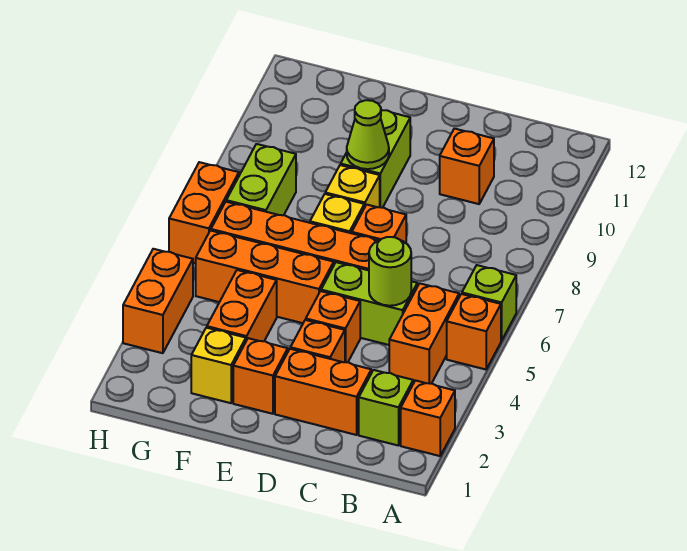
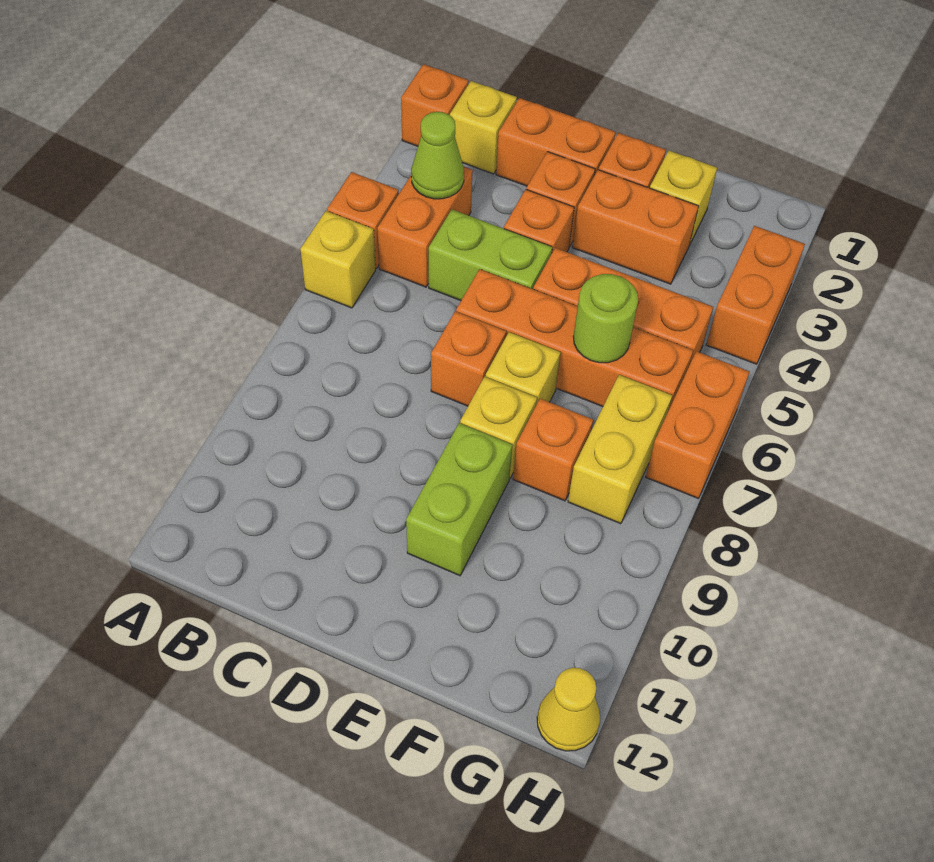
lime brick A6 level 1 -> yellow brick A6 level 1
lime brick B2 level 1 -> yellow brick B2 level 1
lime round brick C5 level 2 -> lime round brick F6 level 2
orange brick C10 level 1 -> orange brick F8 level 1
lime cone E9 level 2 -> lime cone B4 level 2
orange brick F3:F4 level 1 -> orange brick E3:F3 level 1
lime brick G7:G8 level 1 -> yellow brick G7:G8 level 1
none -> yellow cone H12 level 1

